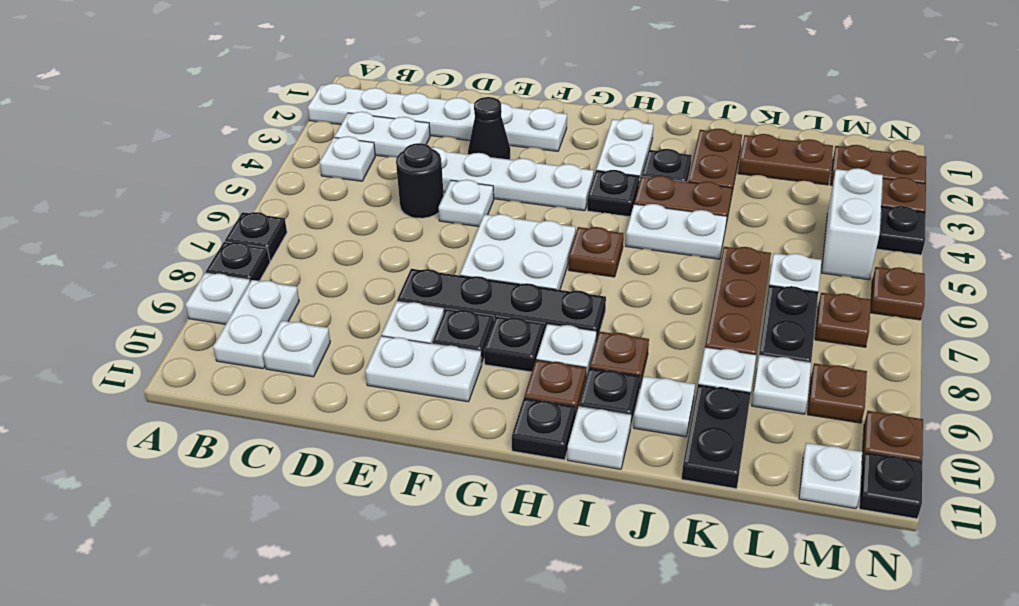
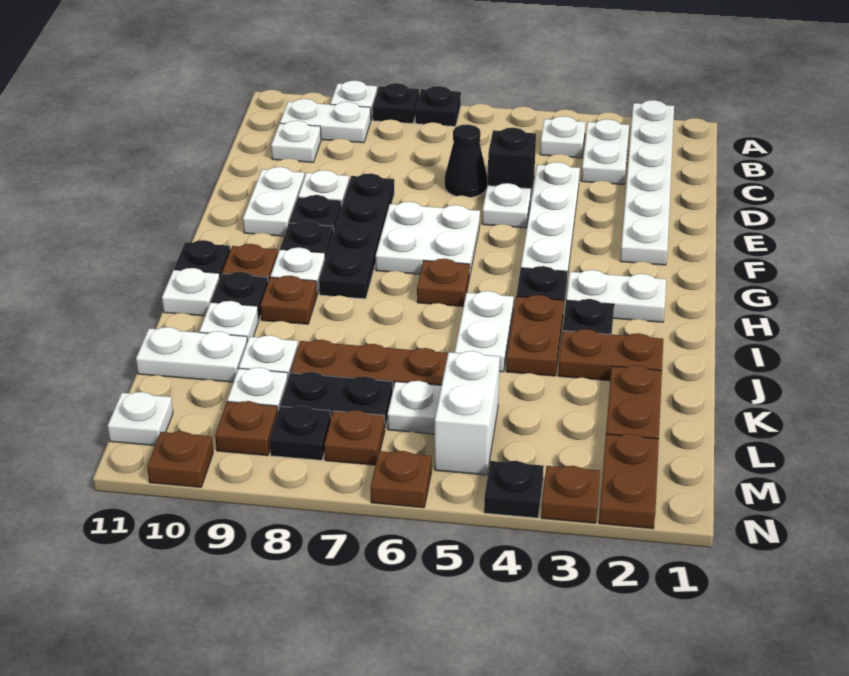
black round brick D5 level 1 -> black brick D5 level 1
black cone E3 level 1 -> black cone D6 level 1
black plate K10:K11 level 1 -> white plate K10:K11 level 1
white brick M4:M5 level 1 -> white brick L5:M5 level 1
black plate N11 level 1 -> black plate M8 level 1

